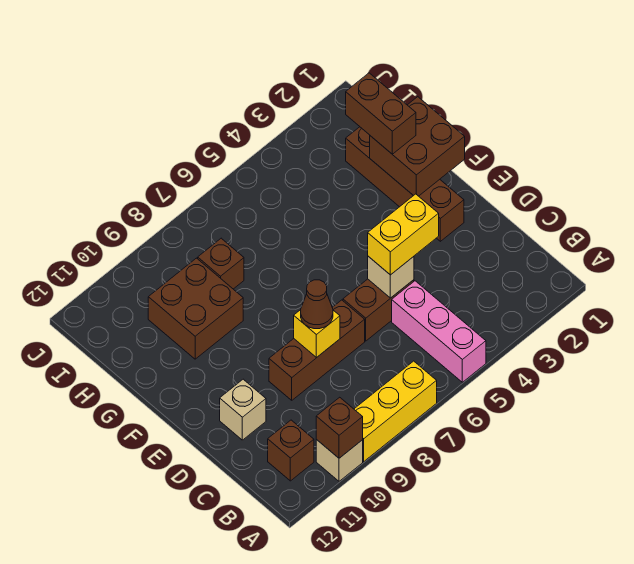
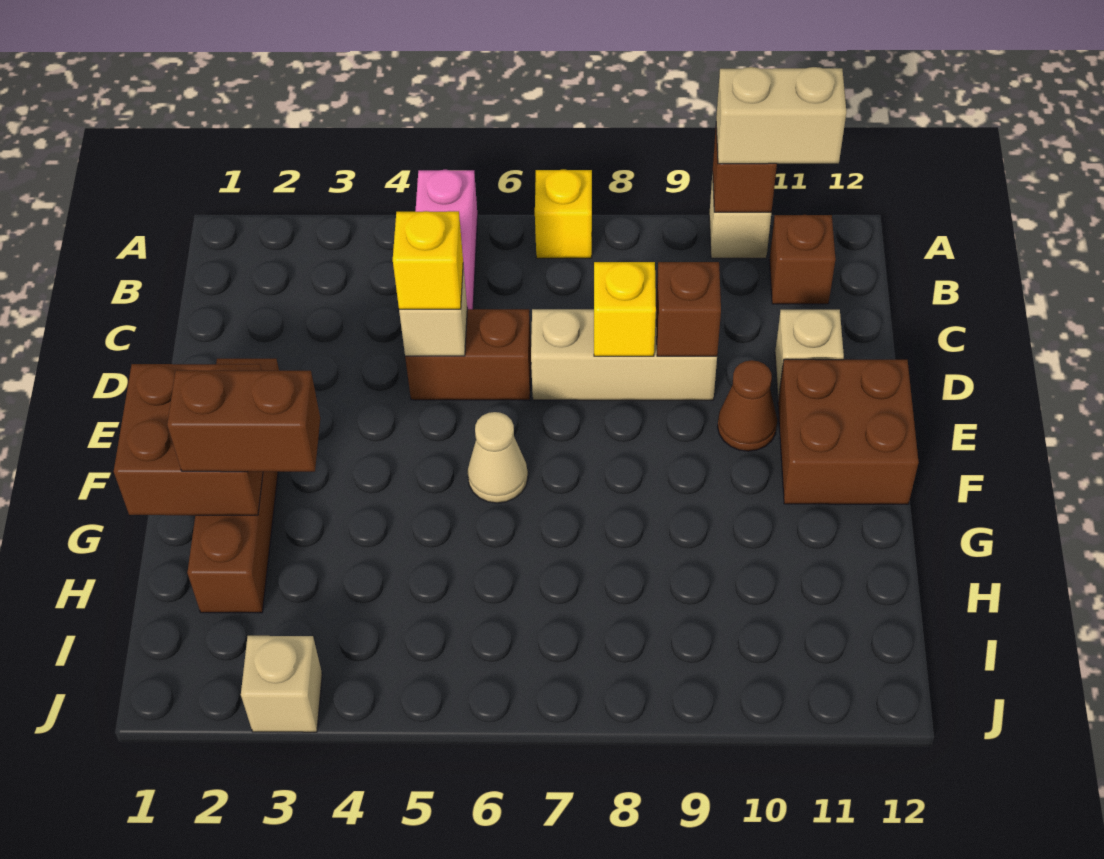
yellow brick A7:A9 level 1 -> yellow brick A7 level 1
none -> tan brick A10:A11 level 3
yellow brick D4:D5 level 3 -> yellow brick D5 level 3
brown brick D7:D9 level 1 -> tan brick D7:D9 level 1
brown cone D8 level 3 -> brown cone E10 level 1
none -> tan cone F6 level 1
brown brick G2:H2 level 3 -> brown brick G2:G3 level 3
brown brick G9:H10 level 1 -> brown brick E11:F12 level 1
brown brick H8 level 1 -> brown brick D9 level 2
none -> tan brick J3 level 1

